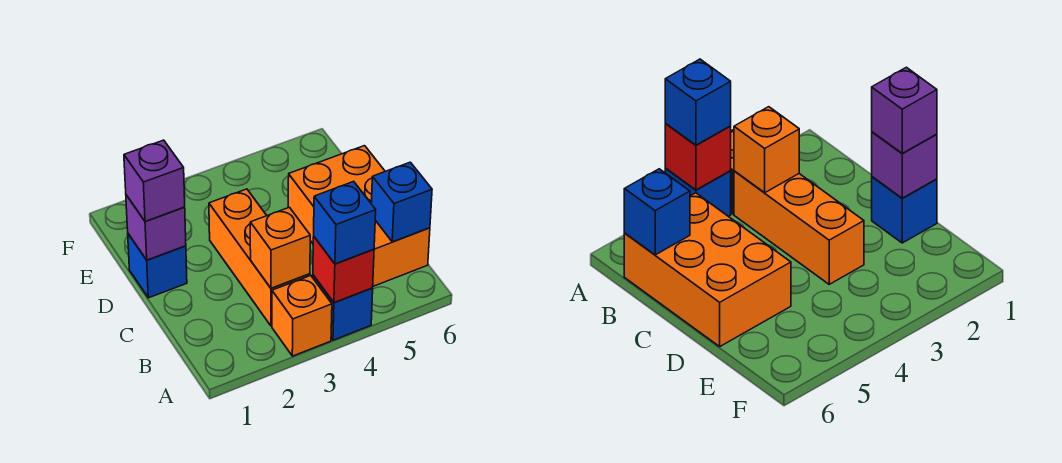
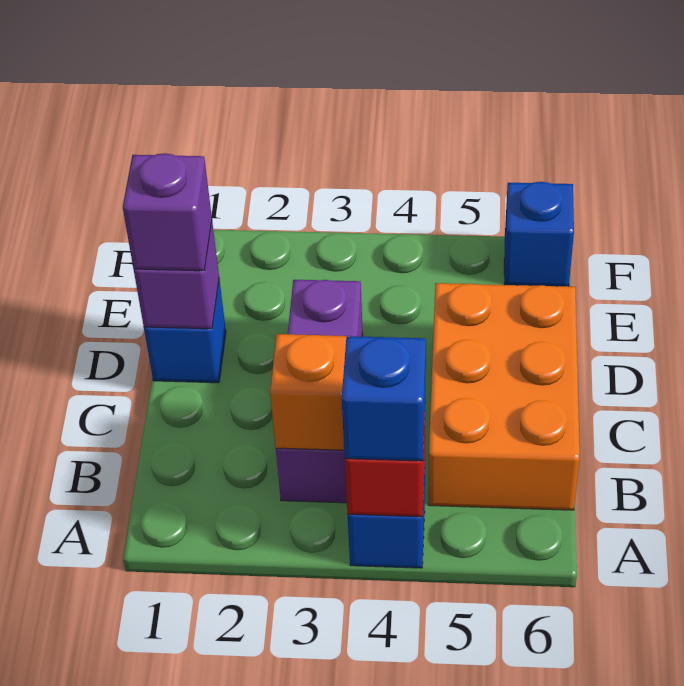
orange brick A3 level 1 -> none
orange brick B3:D3 level 1 -> purple brick B3:D3 level 1
blue brick B6 level 2 -> blue brick F6 level 1

